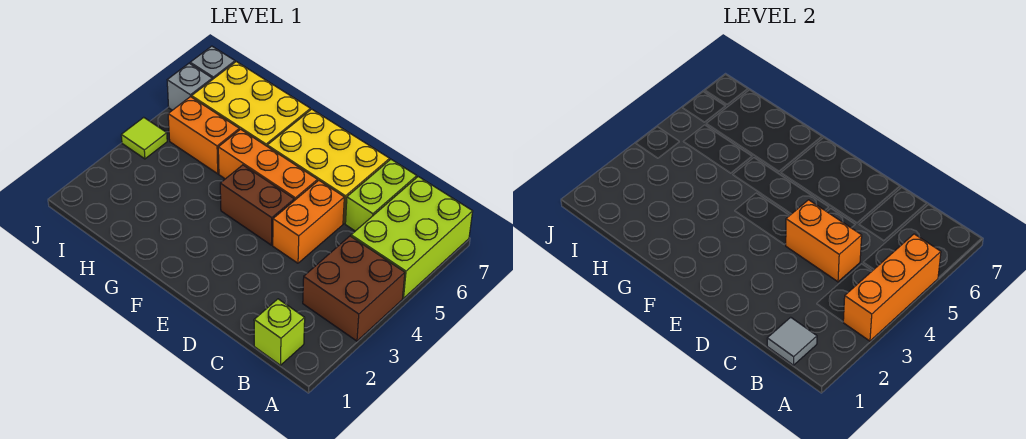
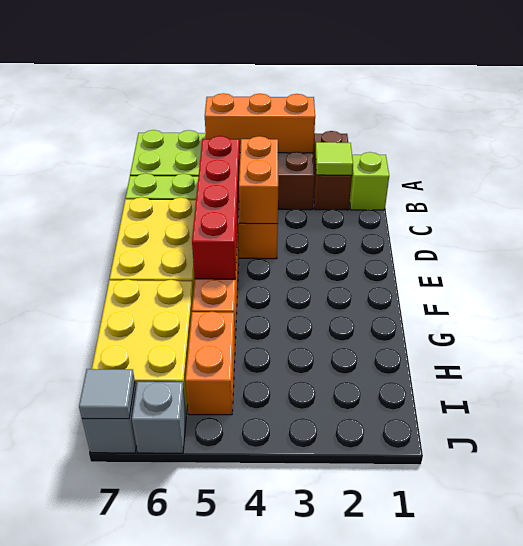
grey tile B1 level 2 -> grey tile J7 level 2
none -> red brick C5:F5 level 2
brown brick E4:F4 level 1 -> brown brick A2:B2 level 1
lime tile J4 level 1 -> lime tile B2 level 2

